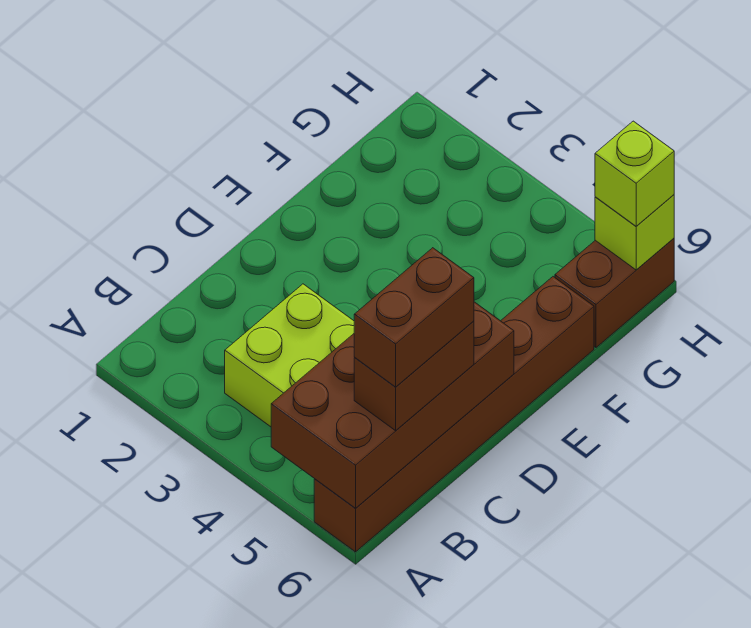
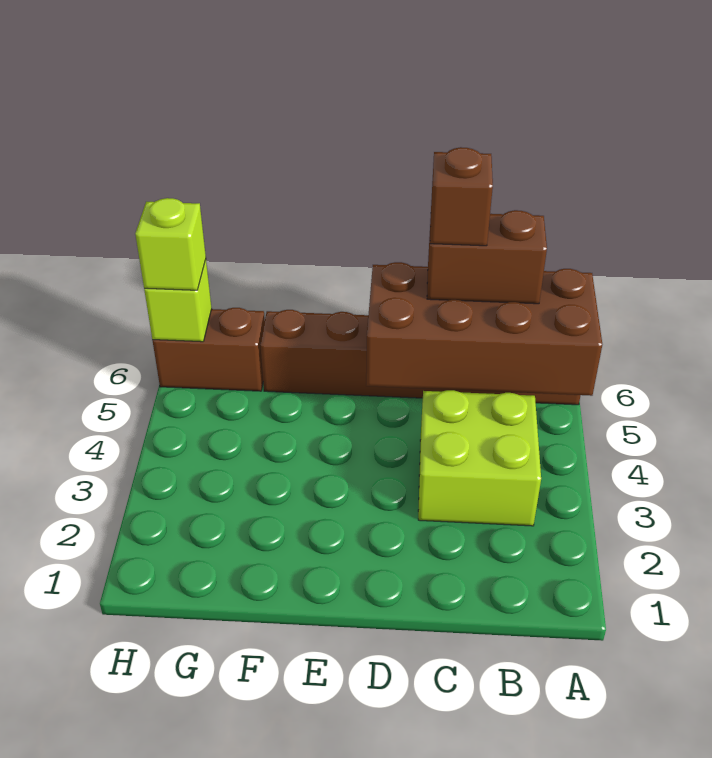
brown brick B6:C6 level 4 -> brown brick C6 level 4

